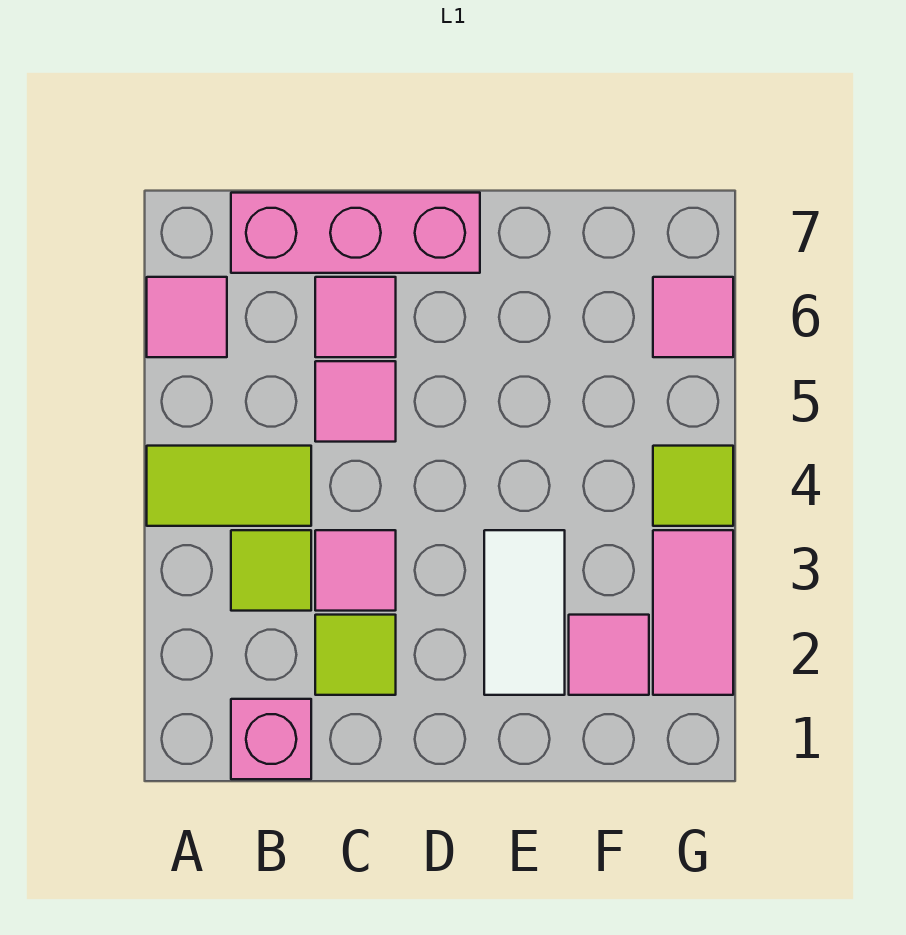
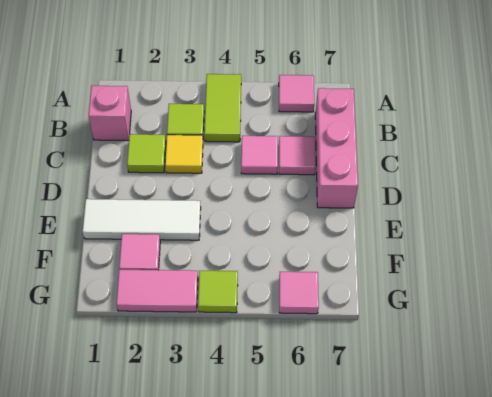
pink tile C3 level 1 -> yellow tile C3 level 1
white tile E2:E3 level 1 -> white tile E1:E3 level 1

